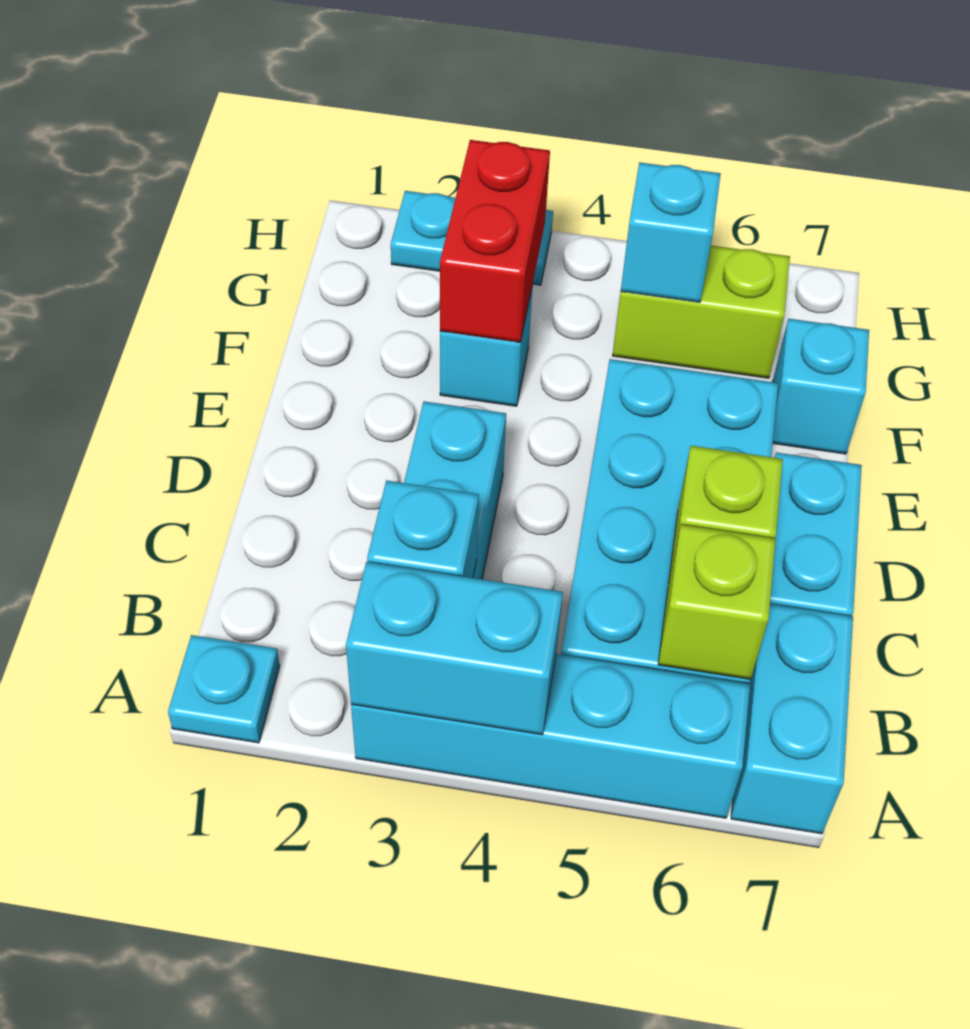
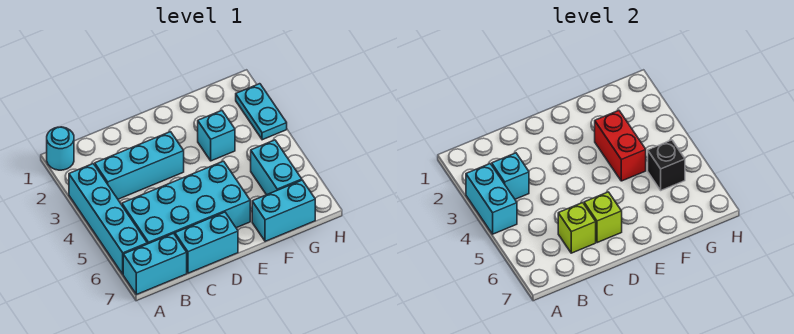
cyan plate A1 level 1 -> cyan round brick A1 level 1
lime brick B6 level 2 -> lime brick D6 level 2
red brick F3:G3 level 2 -> red brick F3:F4 level 2
cyan brick F7 level 1 -> cyan brick F7:G7 level 1
lime brick G5:G6 level 1 -> cyan brick G5:G6 level 1
cyan brick G5 level 2 -> black brick G5 level 2

